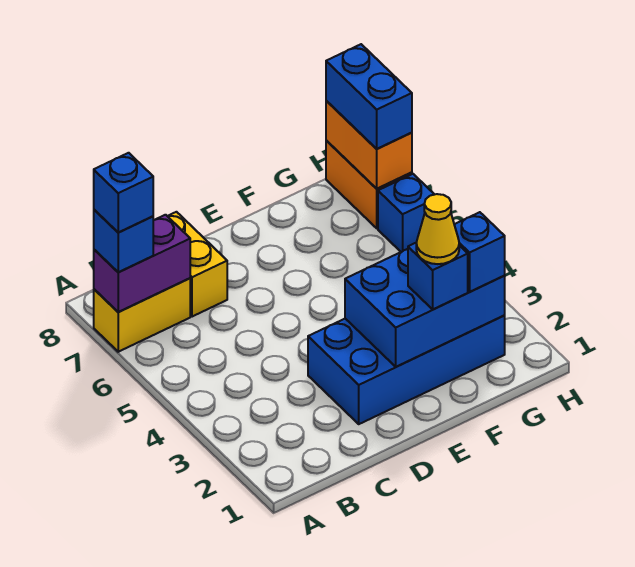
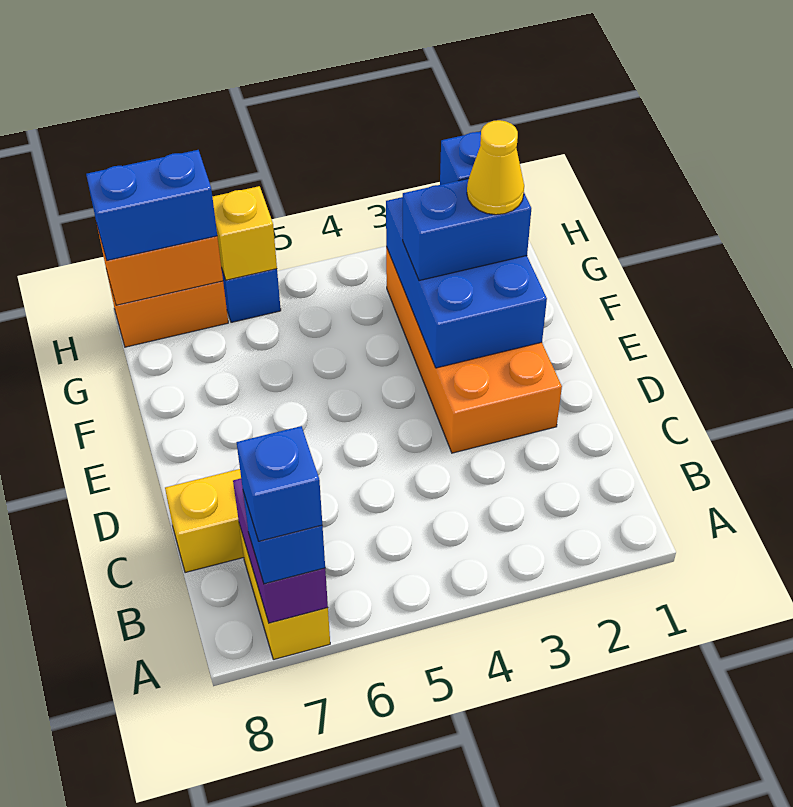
blue brick D2:G3 level 1 -> orange brick D2:G3 level 1
blue brick F2 level 3 -> blue brick F2:F3 level 3
none -> yellow brick H6 level 2

